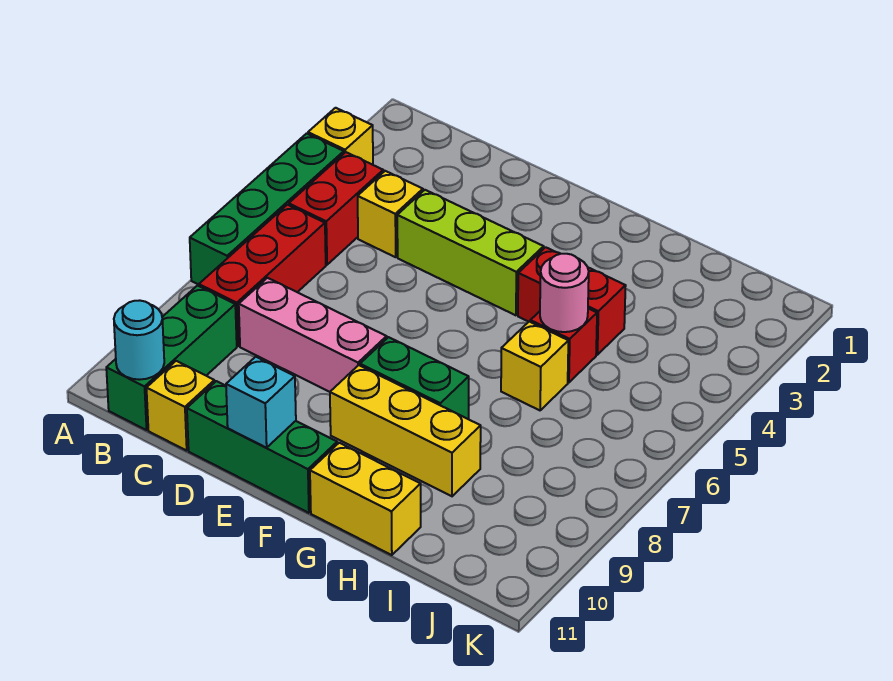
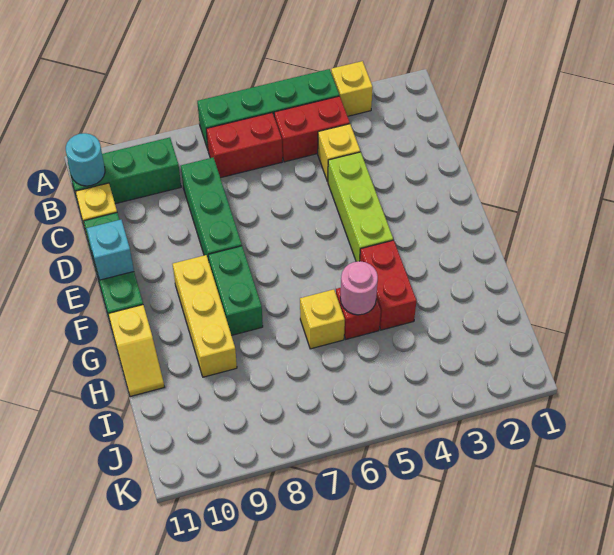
red brick B6:B8 level 1 -> red brick B6:B7 level 1
pink brick C8:E8 level 1 -> green brick C8:E8 level 1
yellow brick G11:H11 level 1 -> yellow slope G11:H11 level 1 top G

